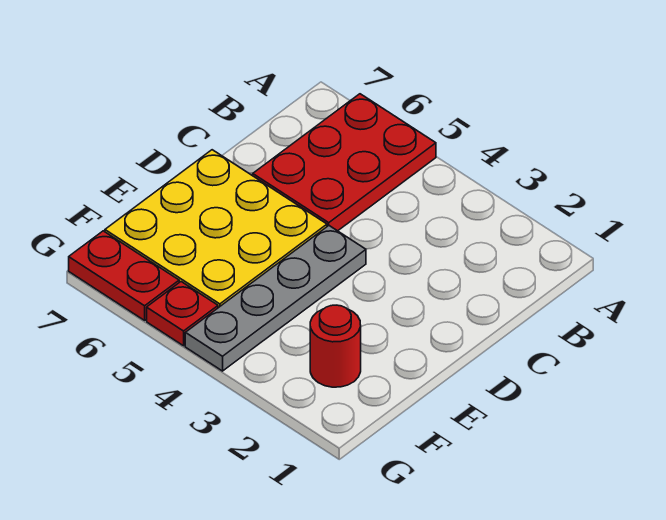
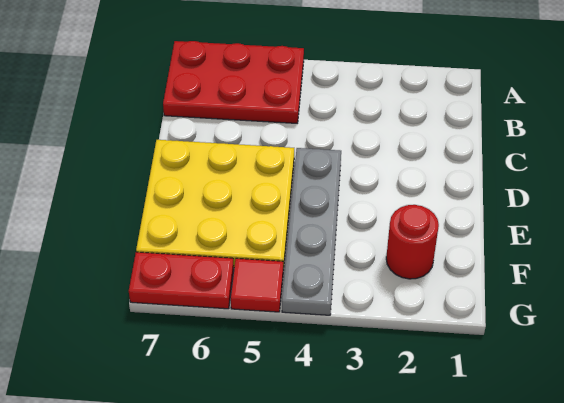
red plate A5:C6 level 1 -> red plate A5:B7 level 1
red plate G5 level 1 -> red tile G5 level 1

